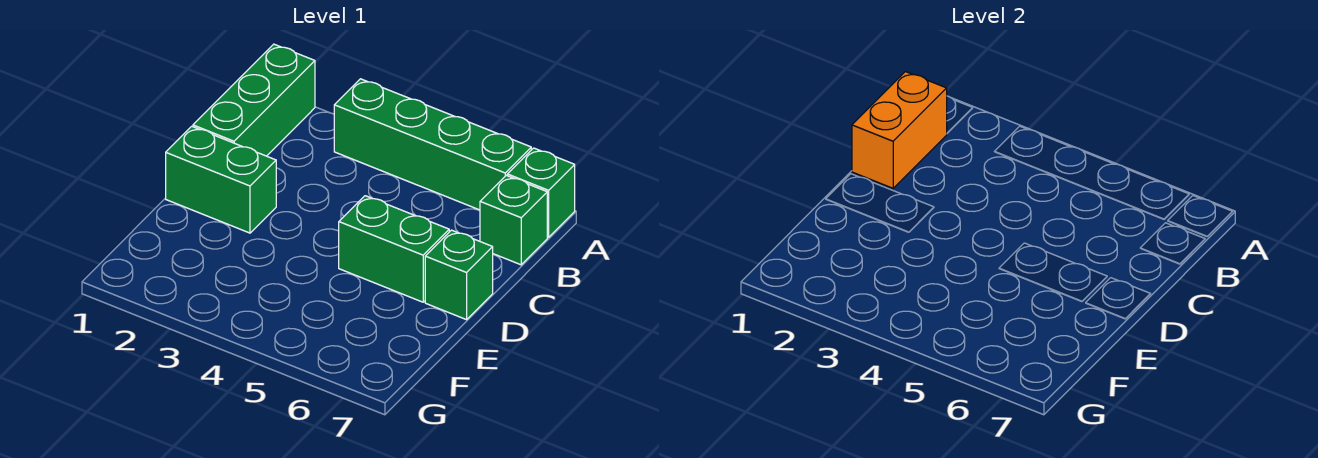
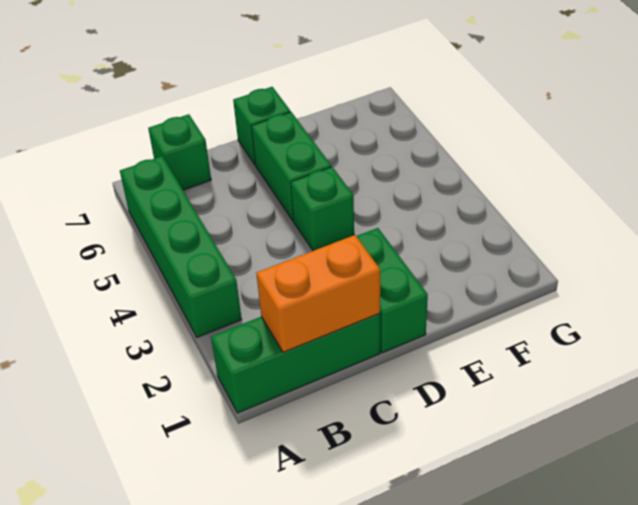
green brick A7 level 1 -> green brick D4 level 1

